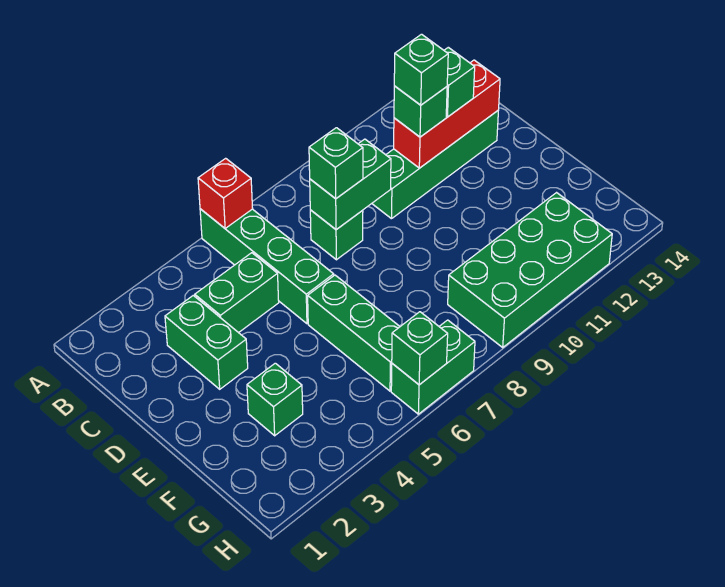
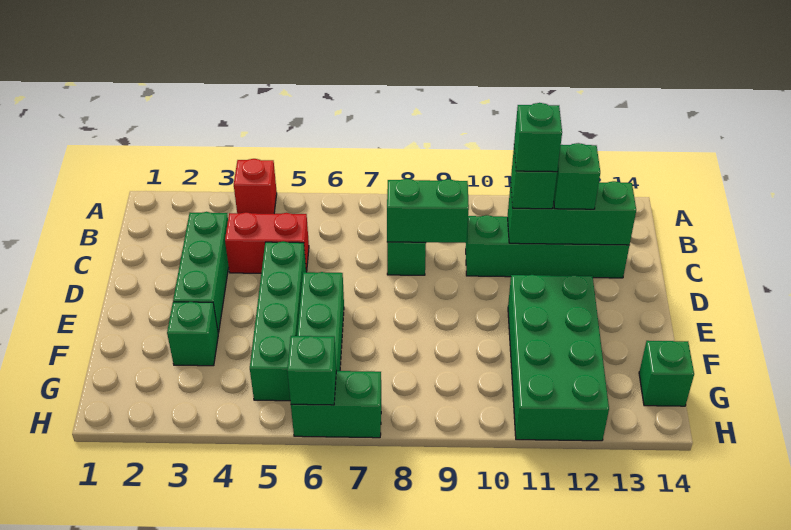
green brick A6:D6 level 1 -> green brick D5:G5 level 1
red brick A6 level 2 -> red brick A4 level 1
green brick C3:D3 level 1 -> green brick C3:E3 level 1
green brick C4:C5 level 1 -> red brick C4:C5 level 1
green brick C8 level 3 -> green brick G14 level 1
red brick C11:C13 level 2 -> green brick C11:C13 level 2
green brick G9:H12 level 1 -> green brick E11:H12 level 1

